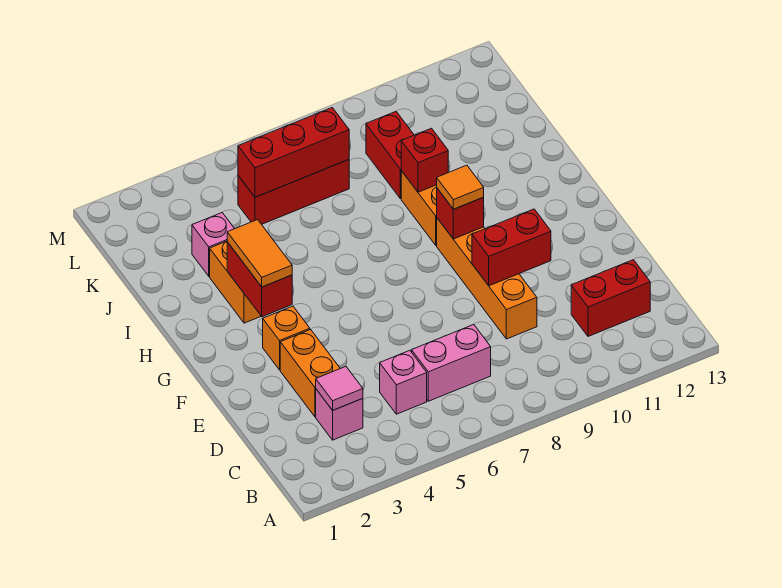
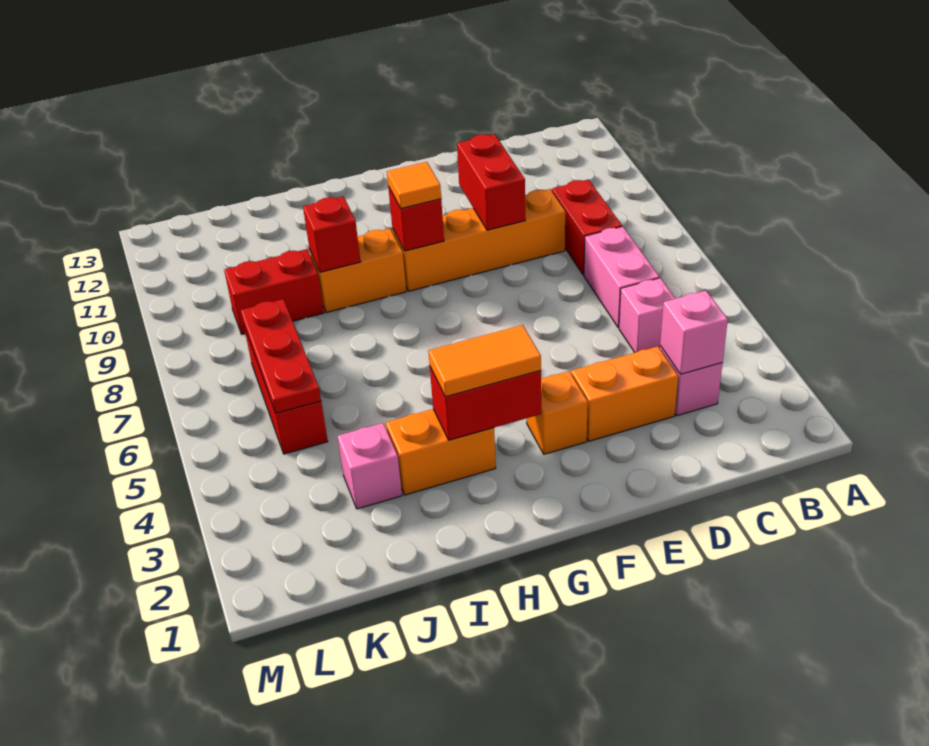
pink tile C3 level 2 -> pink brick C3 level 2
red brick C11:C12 level 1 -> red brick C8:C9 level 1
red brick K5:K7 level 2 -> red plate K5:K7 level 2

